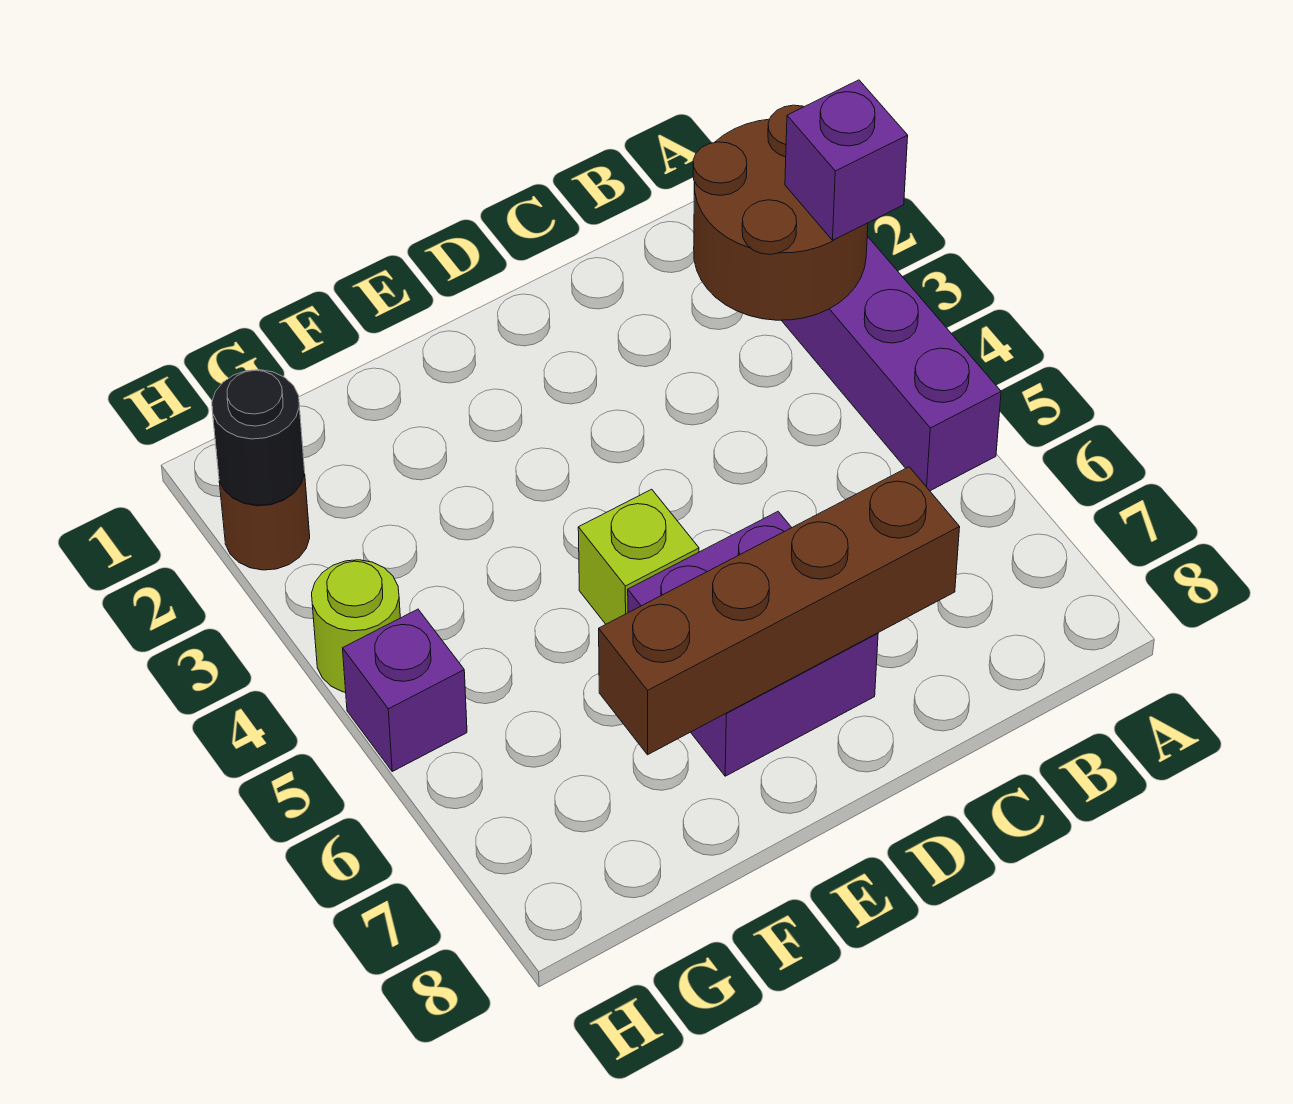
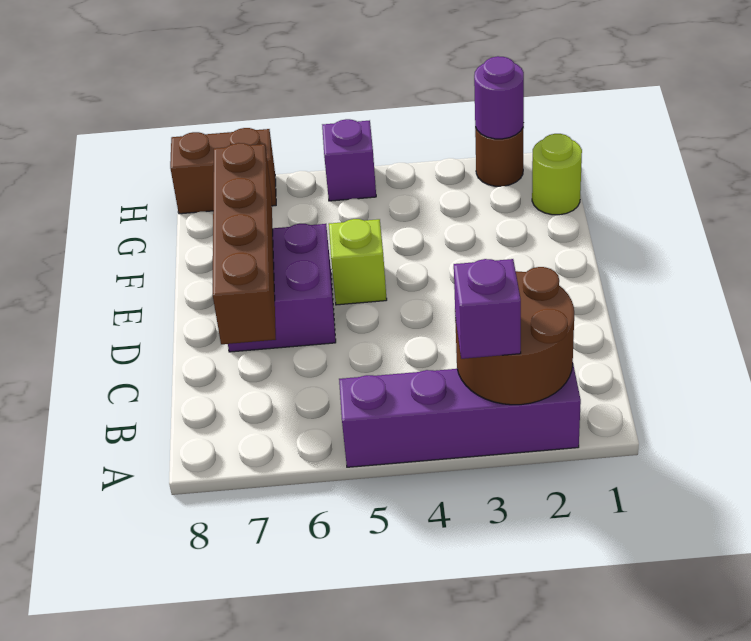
black round brick H2 level 2 -> purple round brick H2 level 2
lime round brick H4 level 1 -> lime round brick G1 level 1
none -> brown brick H7:H8 level 1

